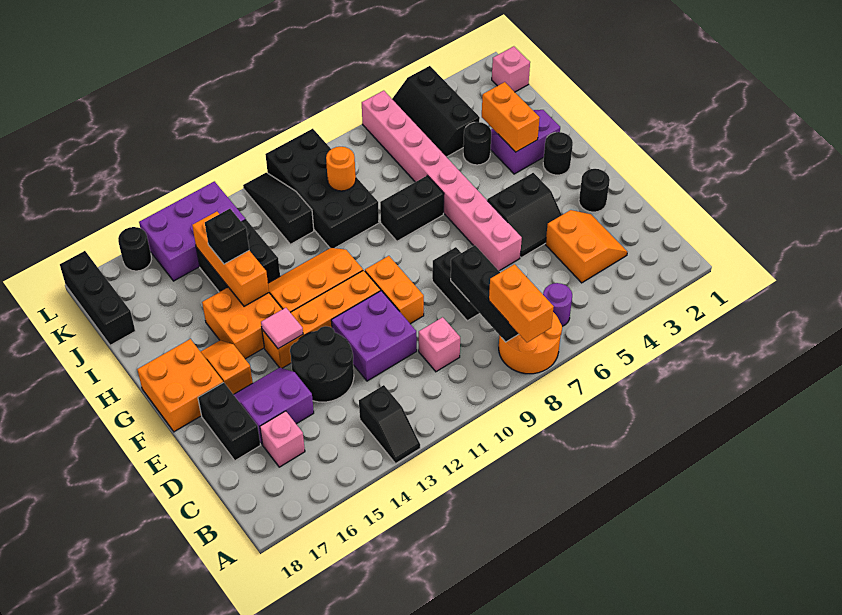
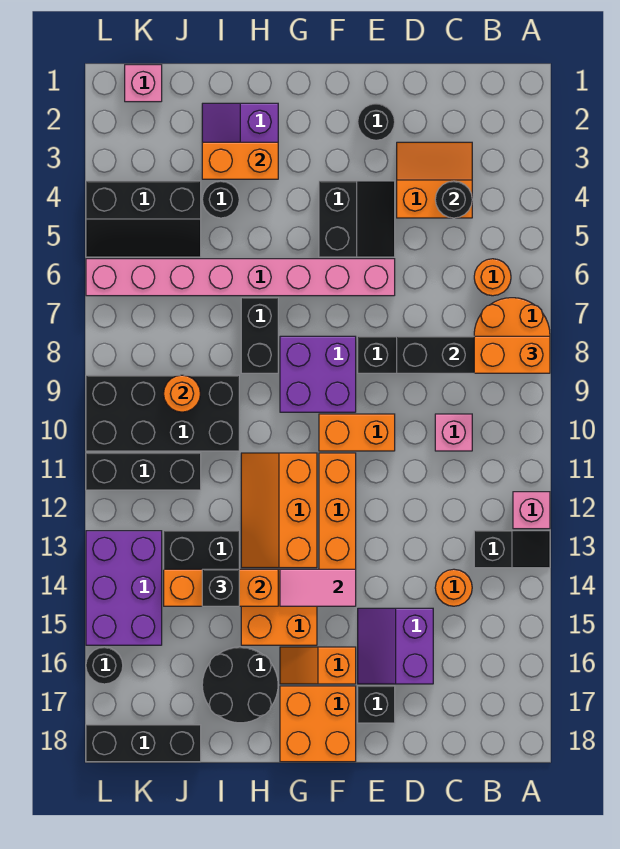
purple round brick B6 level 1 -> orange round brick B6 level 1
none -> orange round brick C14 level 1
pink brick C16 level 1 -> pink brick A12 level 1
purple brick D11:E12 level 1 -> purple brick F8:G9 level 1
black round brick D13:E14 level 1 -> black round brick H16:I17 level 1
black brick D17:E17 level 1 -> black brick E17 level 1
pink tile F14 level 2 -> pink tile F14:G14 level 2
black round brick G2 level 1 -> black round brick C4 level 2
black slope J11:L11 level 1 top J -> black brick J11:L11 level 1

